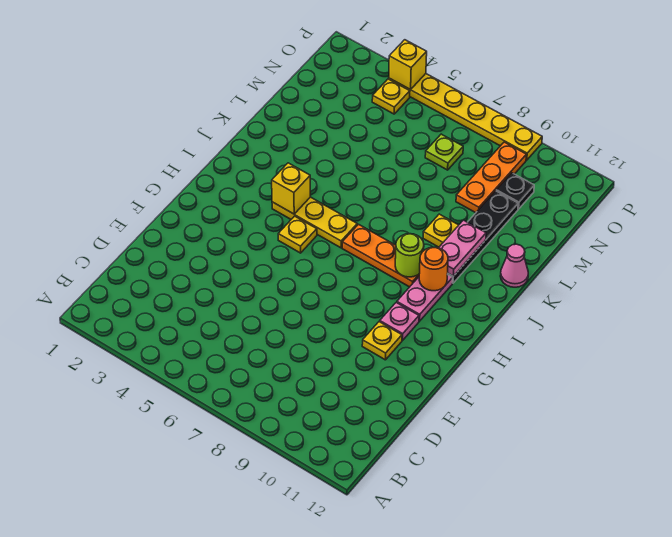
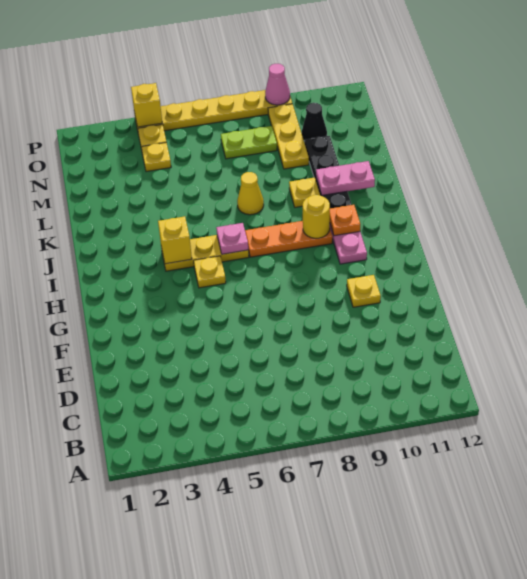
pink plate G10 level 1 -> pink plate I6 level 2
lime round brick I9 level 2 -> yellow round brick I9 level 2
orange round brick I10 level 2 -> orange plate I10 level 2
pink plate J10:K10 level 2 -> pink plate K10:K11 level 2
none -> yellow cone K7 level 1
pink cone K12 level 1 -> pink cone P9 level 2
orange plate M9:O9 level 1 -> yellow plate M9:O9 level 1
none -> yellow plate N4 level 1
lime plate N7 level 1 -> lime plate N7:N8 level 1
black plate N10 level 1 -> black cone N10 level 1

